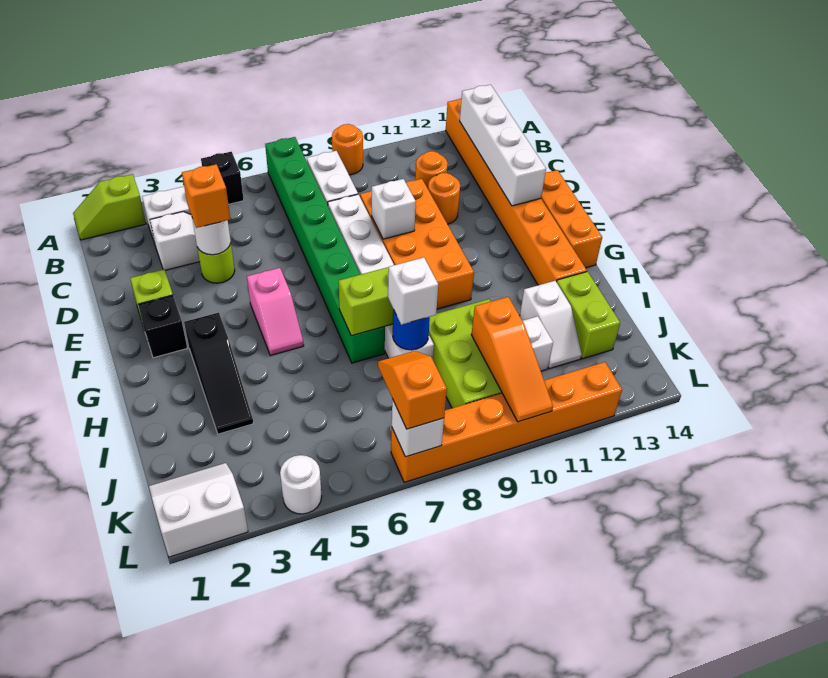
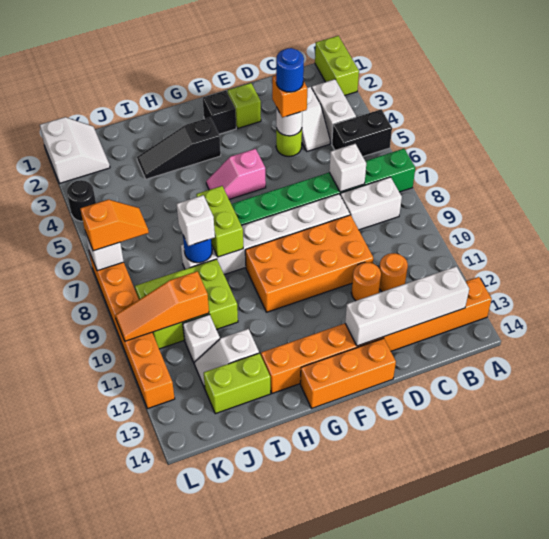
lime slope A1:A2 level 1 top 2 -> lime brick A1:A2 level 1
black brick A5 level 1 -> black brick A5:B5 level 1
orange round brick A9 level 1 -> none
none -> blue round brick D4 level 4
white brick E9 level 2 -> white brick C7 level 2
white round brick L4 level 1 -> black round brick L4 level 1

